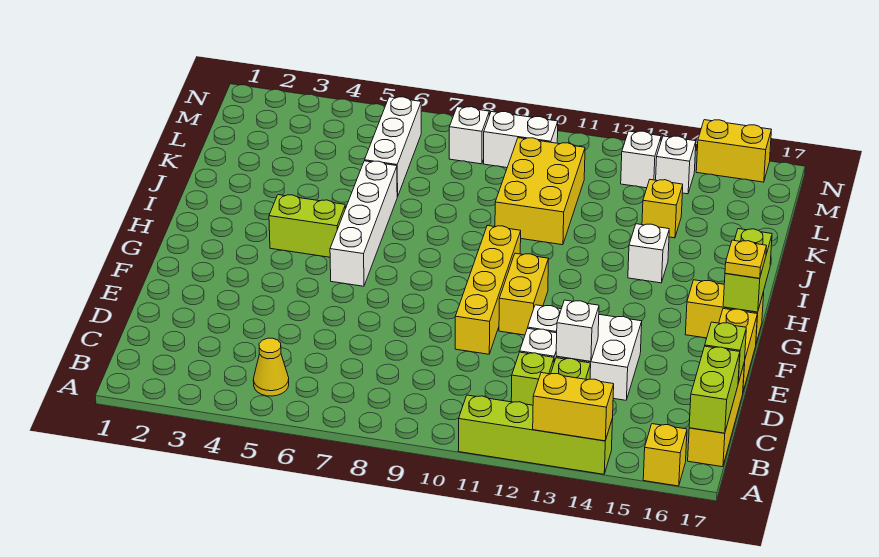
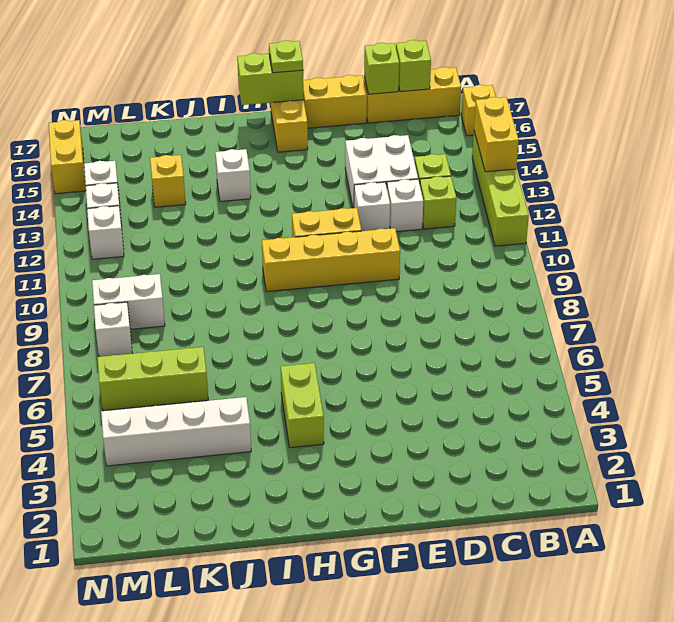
yellow cone B5 level 1 -> none
lime brick B17:C17 level 2 -> lime brick C17 level 2
white brick D13 level 2 -> white brick M12 level 1
white brick G6:J6 level 1 -> white brick J4:M4 level 1
yellow plate G17 level 3 -> lime plate G17 level 3
yellow brick J10:L11 level 1 -> none
white brick K6:M6 level 1 -> lime brick K6:M6 level 1
white brick M9:M10 level 1 -> white brick L9:M9 level 1

